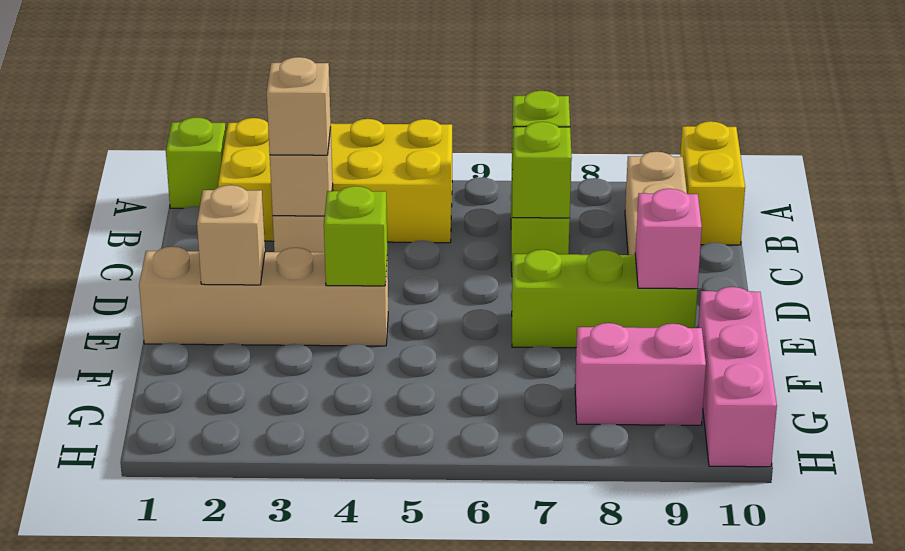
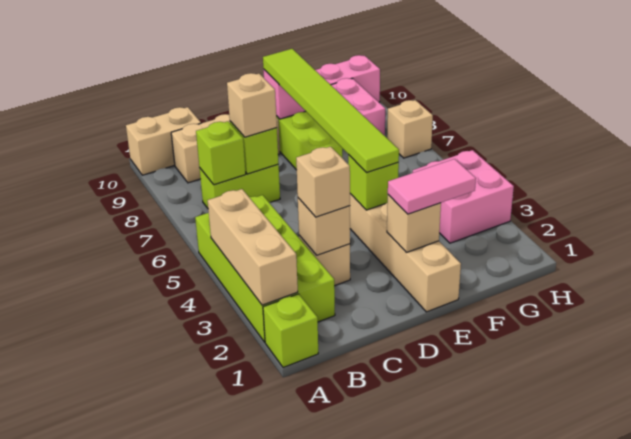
yellow brick A2:B5 level 1 -> lime brick A2:B5 level 1
none -> tan brick A2:A4 level 2
yellow brick A10:B10 level 1 -> tan brick A10:B10 level 1
none -> tan brick C7 level 3
none -> pink tile E2:F2 level 3
none -> lime tile E4:E9 level 3
none -> pink brick G3:H4 level 1
none -> tan brick H7 level 1

